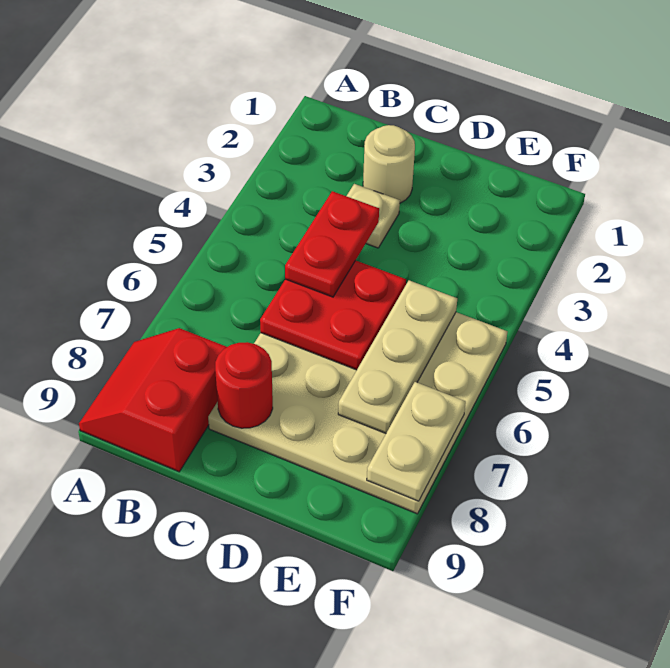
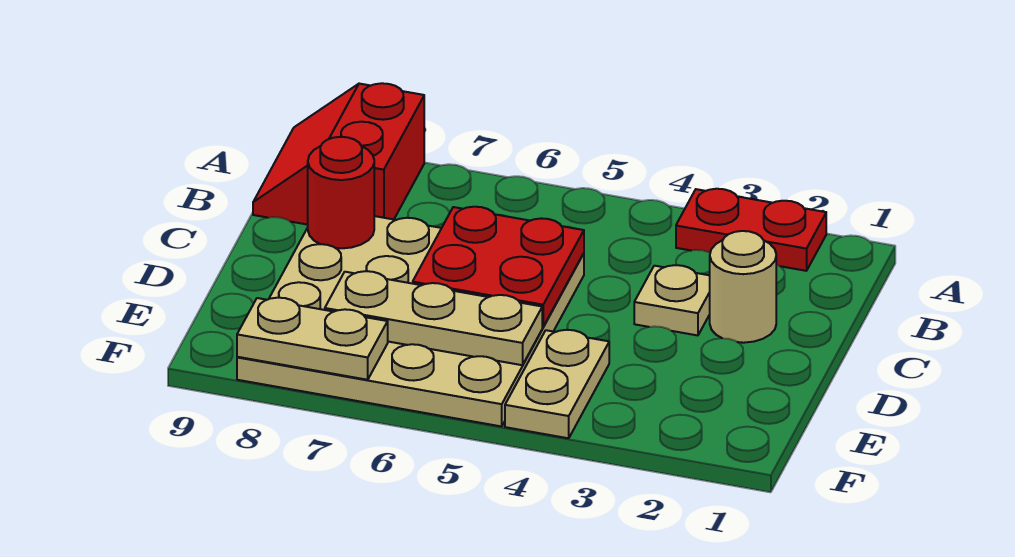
red slope A8:B9 level 1 top B -> red slope A8:B9 level 1 top 8
red plate C4:C5 level 3 -> red plate A2:A3 level 1
none -> tan plate E4:F4 level 1

